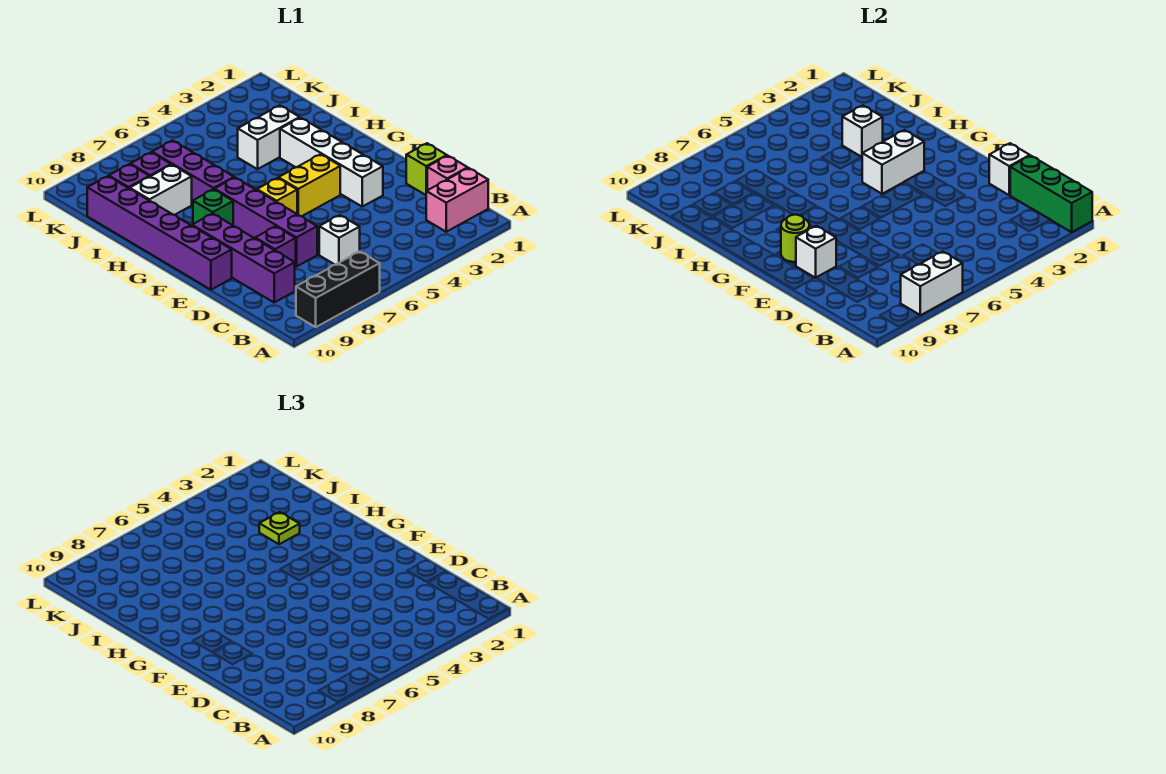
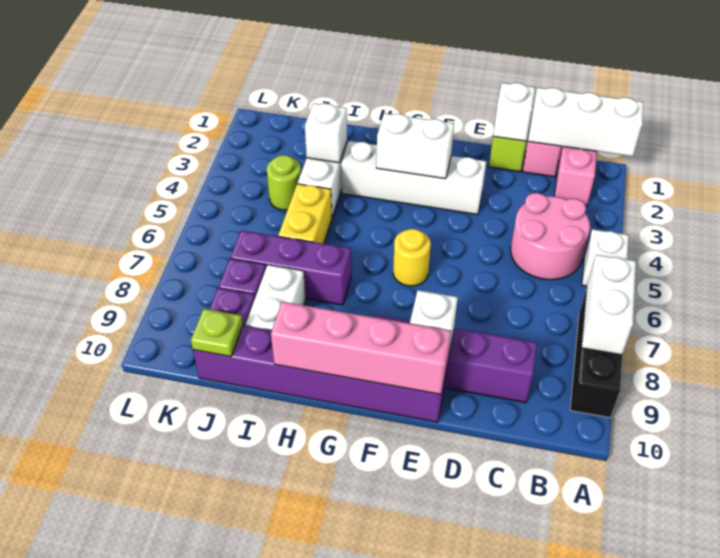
green brick A1:C1 level 2 -> white brick A1:C1 level 2
none -> pink round brick B4:C5 level 1
white brick C6 level 1 -> white brick A5 level 1
purple brick D7:G7 level 1 -> none
purple brick D8 level 1 -> none
none -> pink brick E10:H10 level 2
yellow brick F4:F5 level 1 -> yellow brick I5:I6 level 1
yellow brick F6 level 1 -> yellow round brick F6 level 1
lime round brick F9 level 2 -> lime round brick J4 level 1
white brick G3:G4 level 2 -> white brick F3:G3 level 2
green brick G8 level 1 -> none
lime plate I3 level 3 -> lime plate J10 level 2

